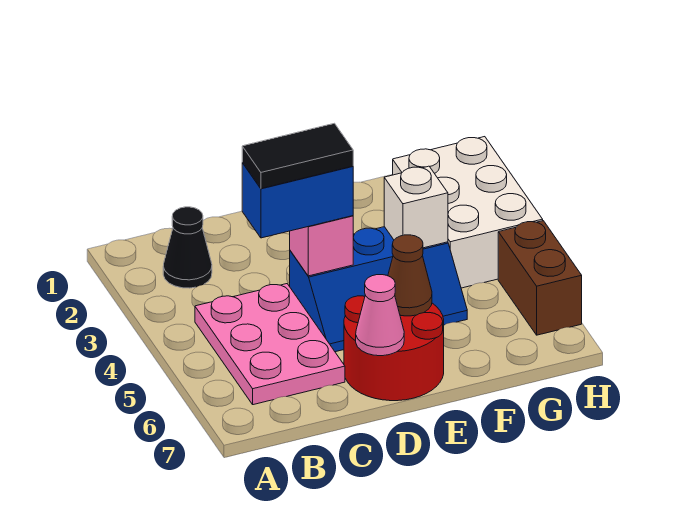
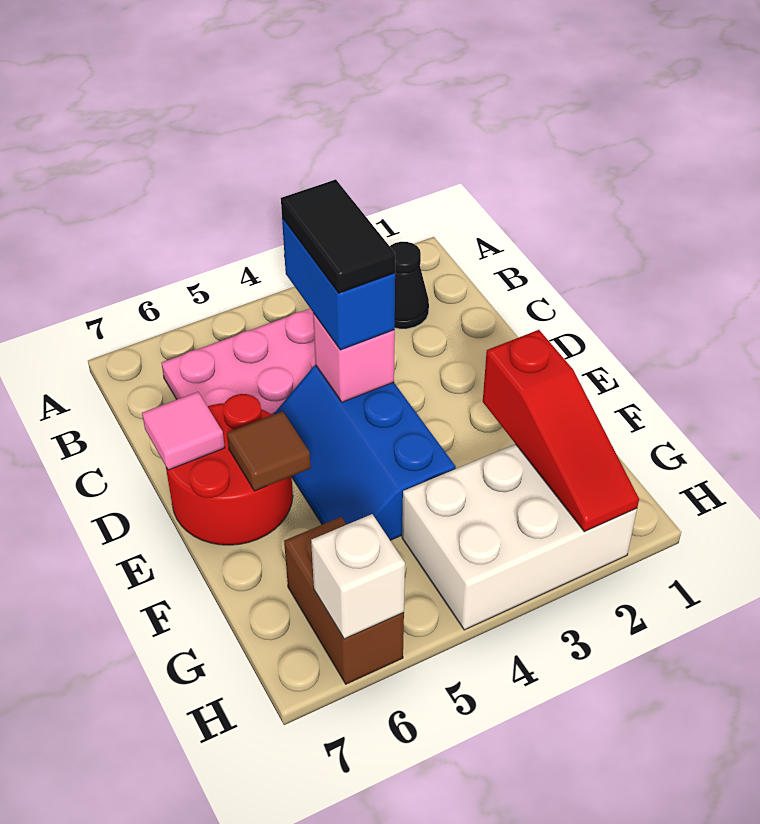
pink cone D7 level 2 -> pink tile D7 level 2
brown cone E6 level 2 -> brown tile E6 level 2
none -> red slope F2:H2 level 2 top F
white brick F4 level 2 -> white brick H6 level 2
brown brick H5:H6 level 1 -> brown brick G6:H6 level 1

